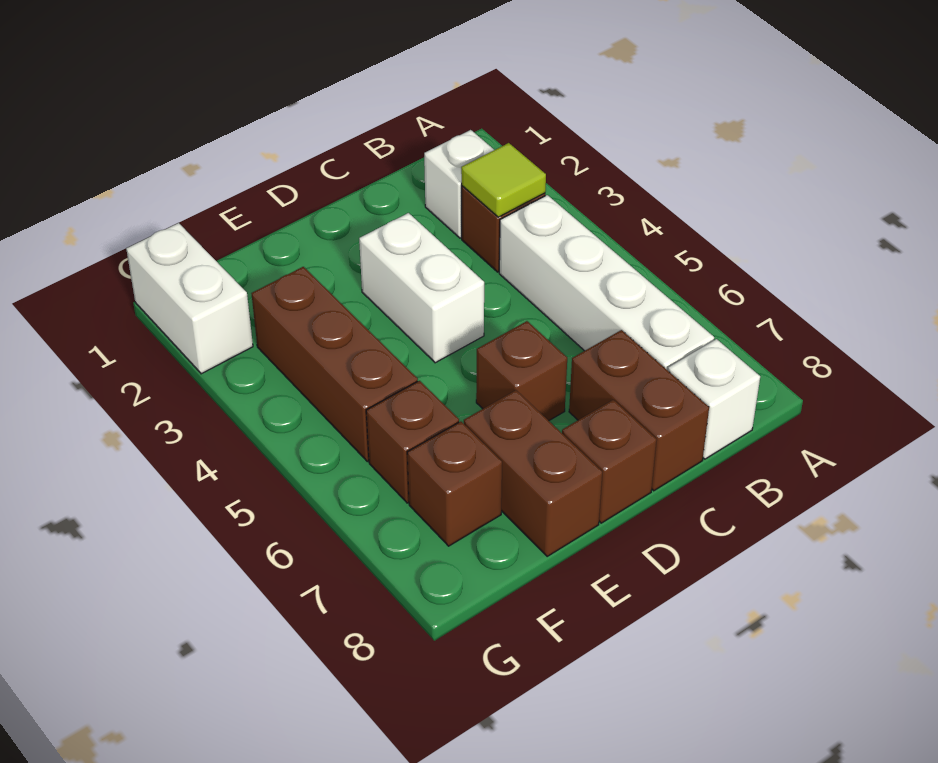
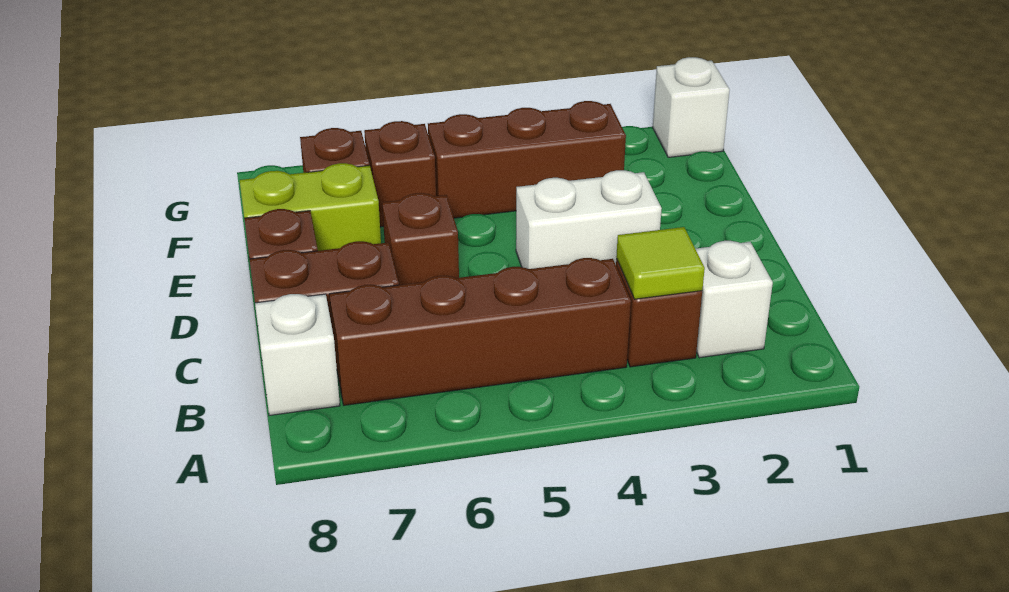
white brick B4:B7 level 1 -> brown brick B4:B7 level 1
brown brick E7:E8 level 1 -> lime brick E7:E8 level 1
white brick G1:G2 level 1 -> white brick G1 level 1

